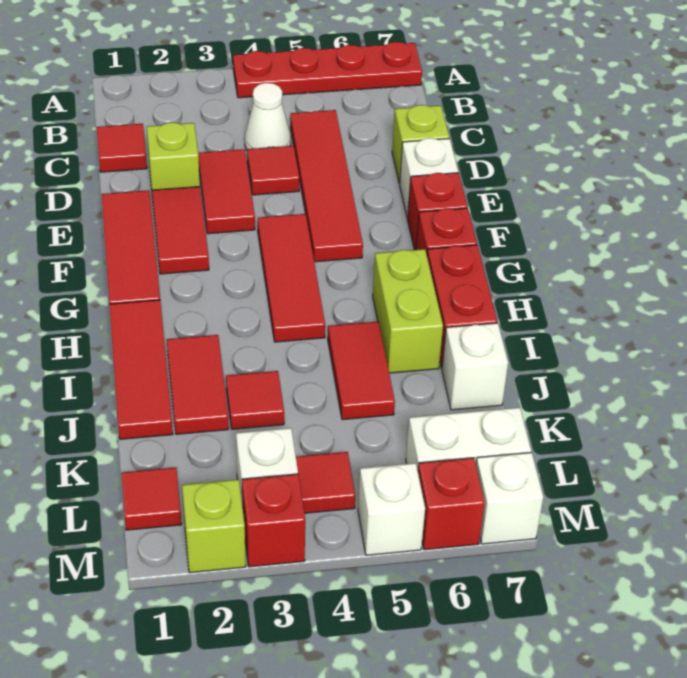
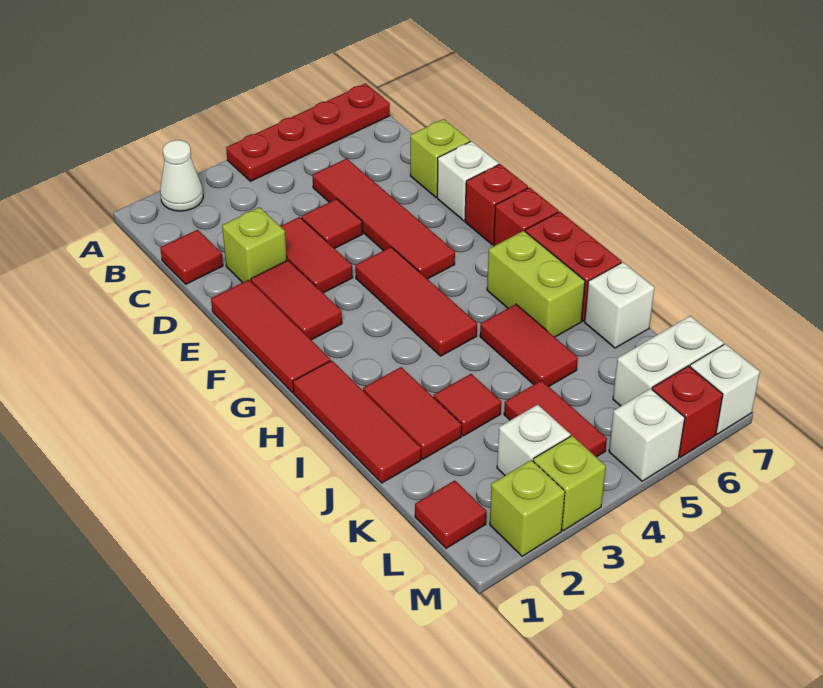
white cone C4 level 1 -> white cone A2 level 1
red tile L4 level 1 -> red tile K4:L4 level 1
red brick M3 level 1 -> lime brick M3 level 1

